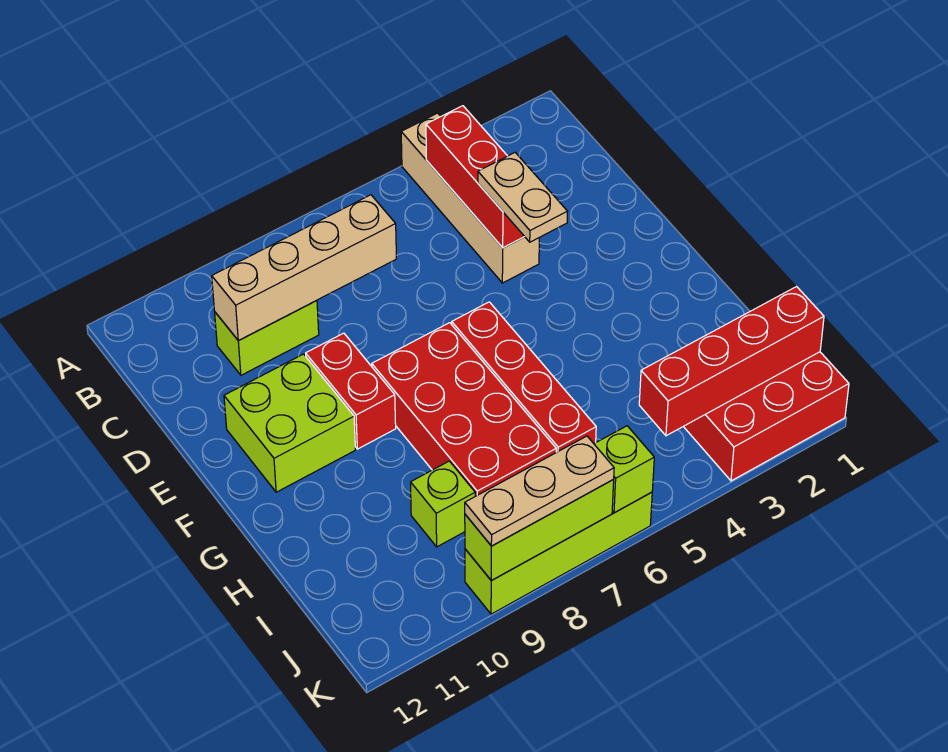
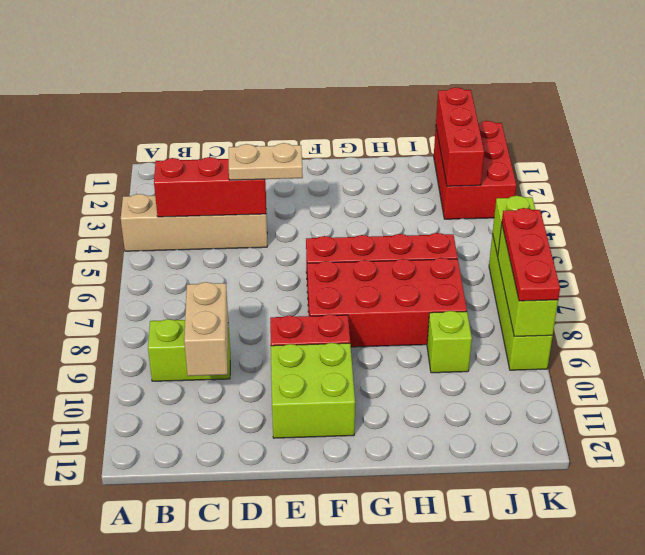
tan brick C7:C10 level 2 -> tan brick C9:C10 level 2
lime brick C9:C10 level 1 -> lime brick B9:C9 level 1
red brick J1:J4 level 2 -> red brick J1:J3 level 2
tan plate K7:K9 level 3 -> red plate K7:K9 level 3

